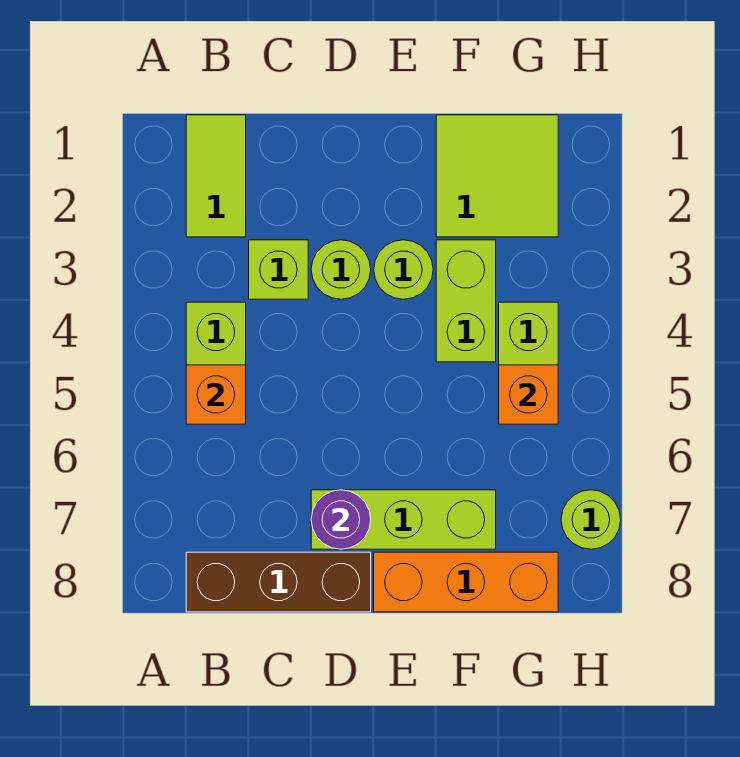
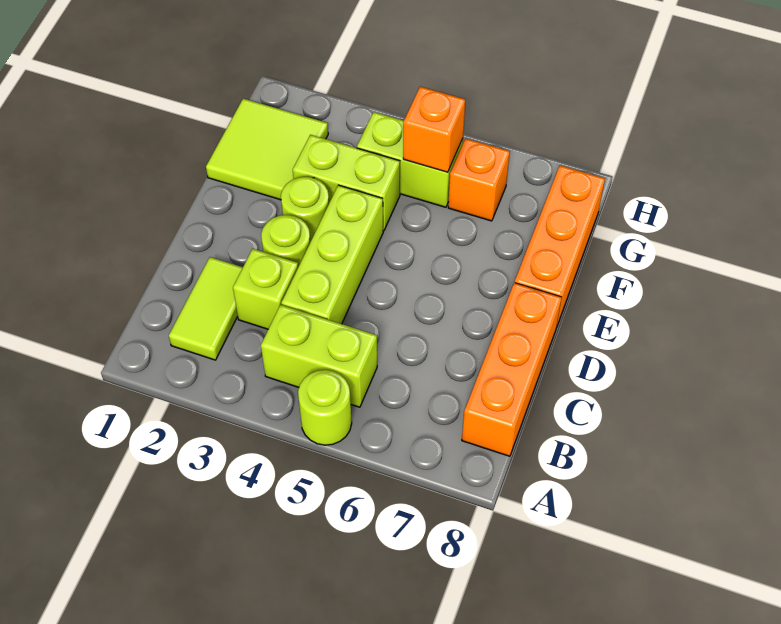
lime tile B1:B2 level 1 -> lime tile B2:C2 level 1
orange brick B5 level 2 -> orange brick G6 level 1
brown brick B8:D8 level 1 -> orange brick B8:D8 level 1
lime brick D7:F7 level 1 -> lime brick C4:E4 level 1
purple round brick D7 level 2 -> none
lime round brick H7 level 1 -> lime round brick A5 level 1

